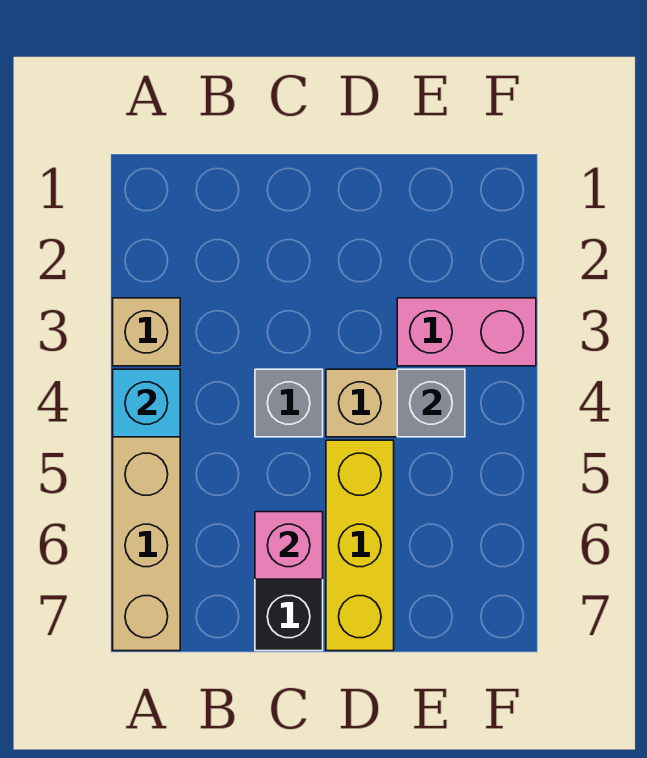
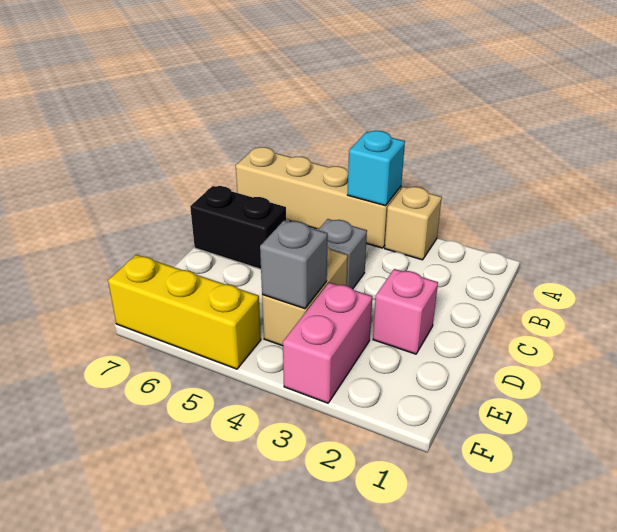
pink brick C6 level 2 -> pink brick D2 level 1
yellow brick D5:D7 level 1 -> yellow brick F5:F7 level 1

